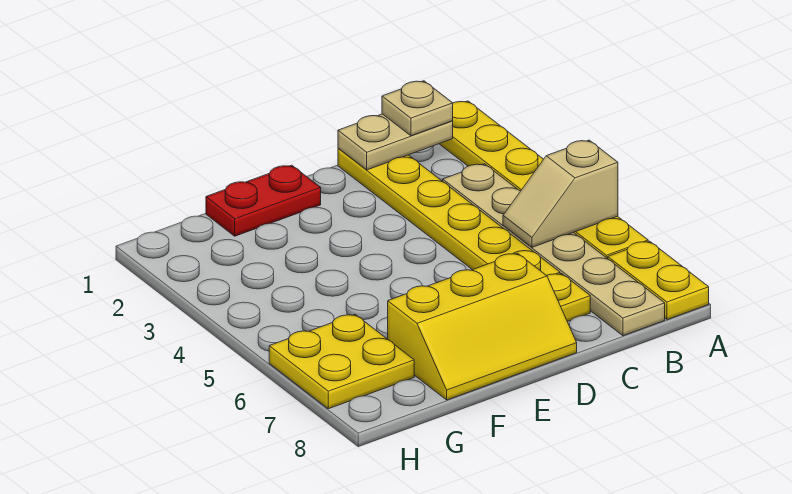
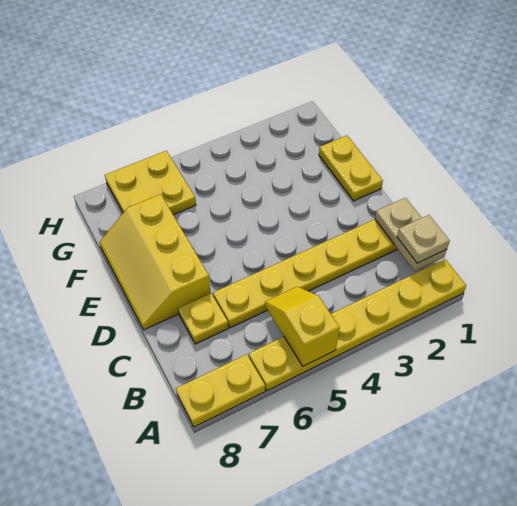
tan slope A5:B5 level 2 top A -> yellow slope A5:B5 level 2 top A
tan plate B3:B8 level 1 -> none
red plate E1:F1 level 1 -> yellow plate E1:F1 level 1

